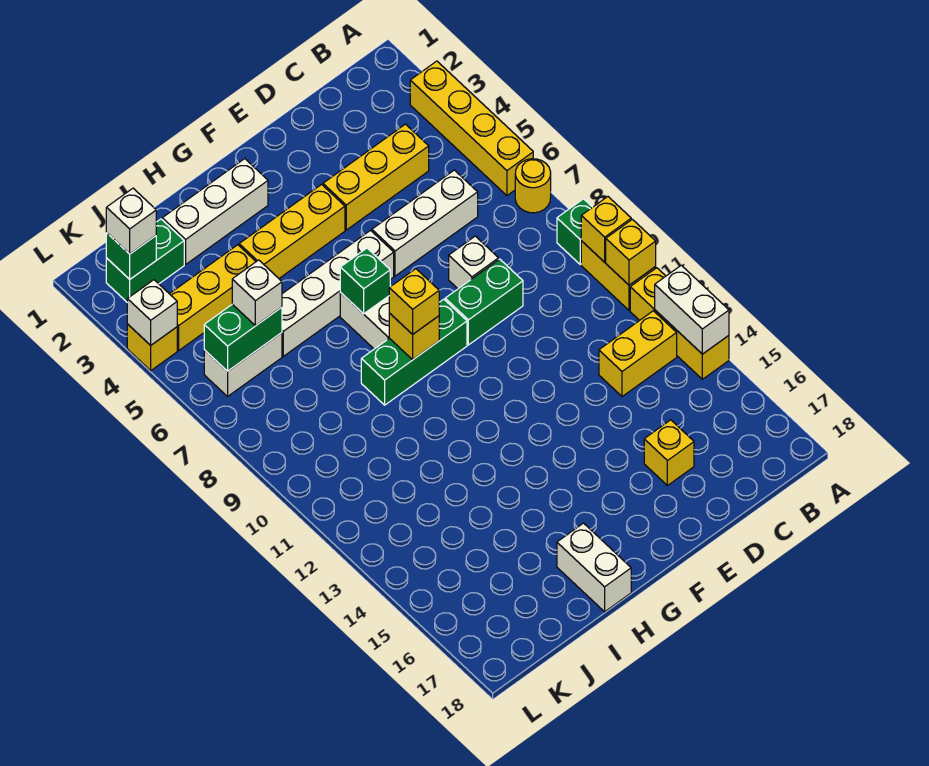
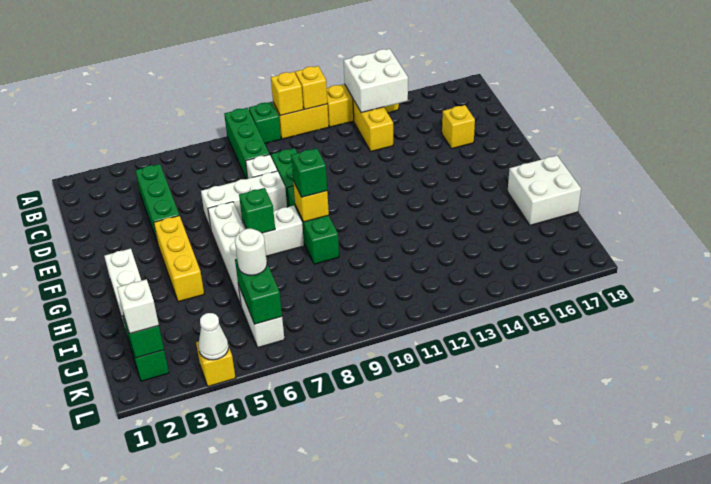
yellow brick A3:A6 level 1 -> none
yellow round brick A7 level 1 -> none
none -> green brick A8:C8 level 1
white brick A13:A14 level 2 -> white brick A13:B14 level 2
yellow brick C4:E4 level 1 -> green brick C4:E4 level 1
white brick C6:E6 level 1 -> white brick E6:E8 level 1
yellow brick G9 level 3 -> green brick G9 level 3
white brick H17:H18 level 1 -> white brick H17:I18 level 1
yellow brick I4:K4 level 1 -> none
white brick J6 level 3 -> white round brick J6 level 3
white brick L4 level 2 -> white cone L4 level 2

